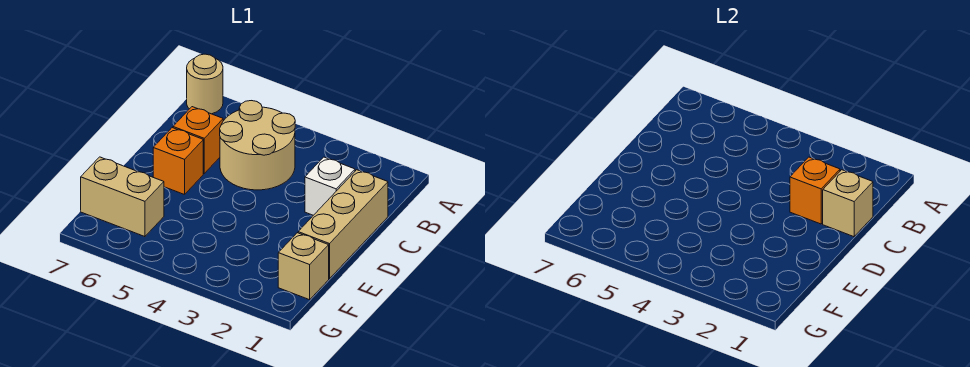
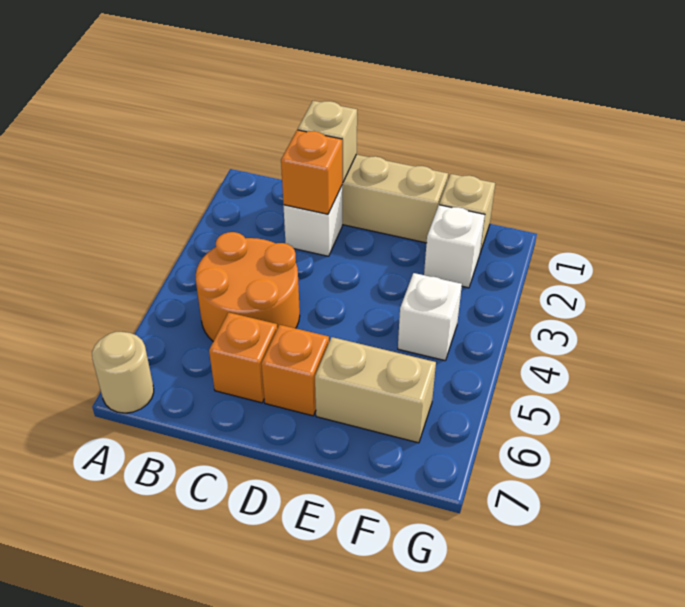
tan round brick B4:C5 level 1 -> orange round brick B4:C5 level 1
none -> white brick F2 level 1
none -> white brick F4 level 1
tan brick F6:F7 level 1 -> tan brick E6:F6 level 1

